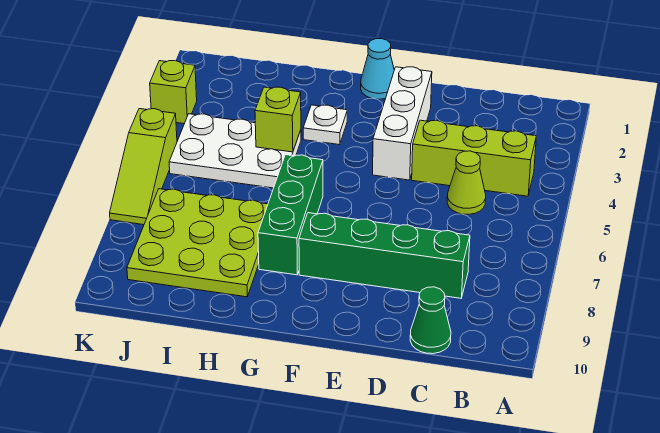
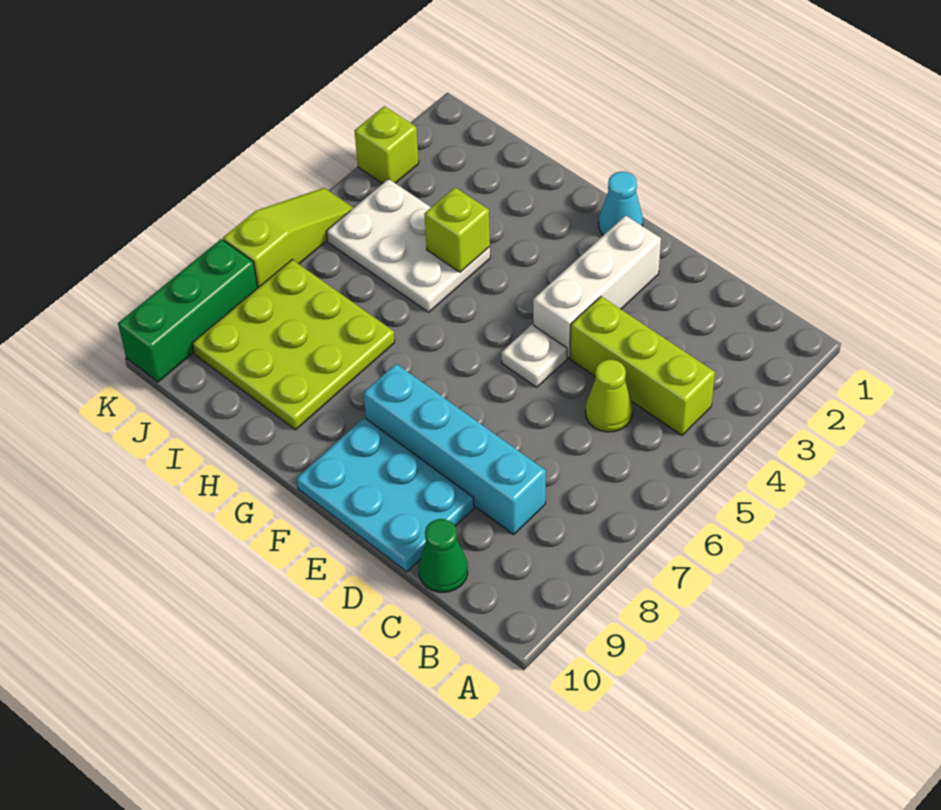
green brick C8:F8 level 1 -> cyan brick C8:F8 level 1
none -> cyan plate D9:F10 level 1
white plate G3 level 1 -> white plate E5 level 1
green brick G6:G8 level 1 -> green brick K8:K10 level 1
lime slope K5:K7 level 1 top 5 -> lime slope K5:K7 level 1 top 7

